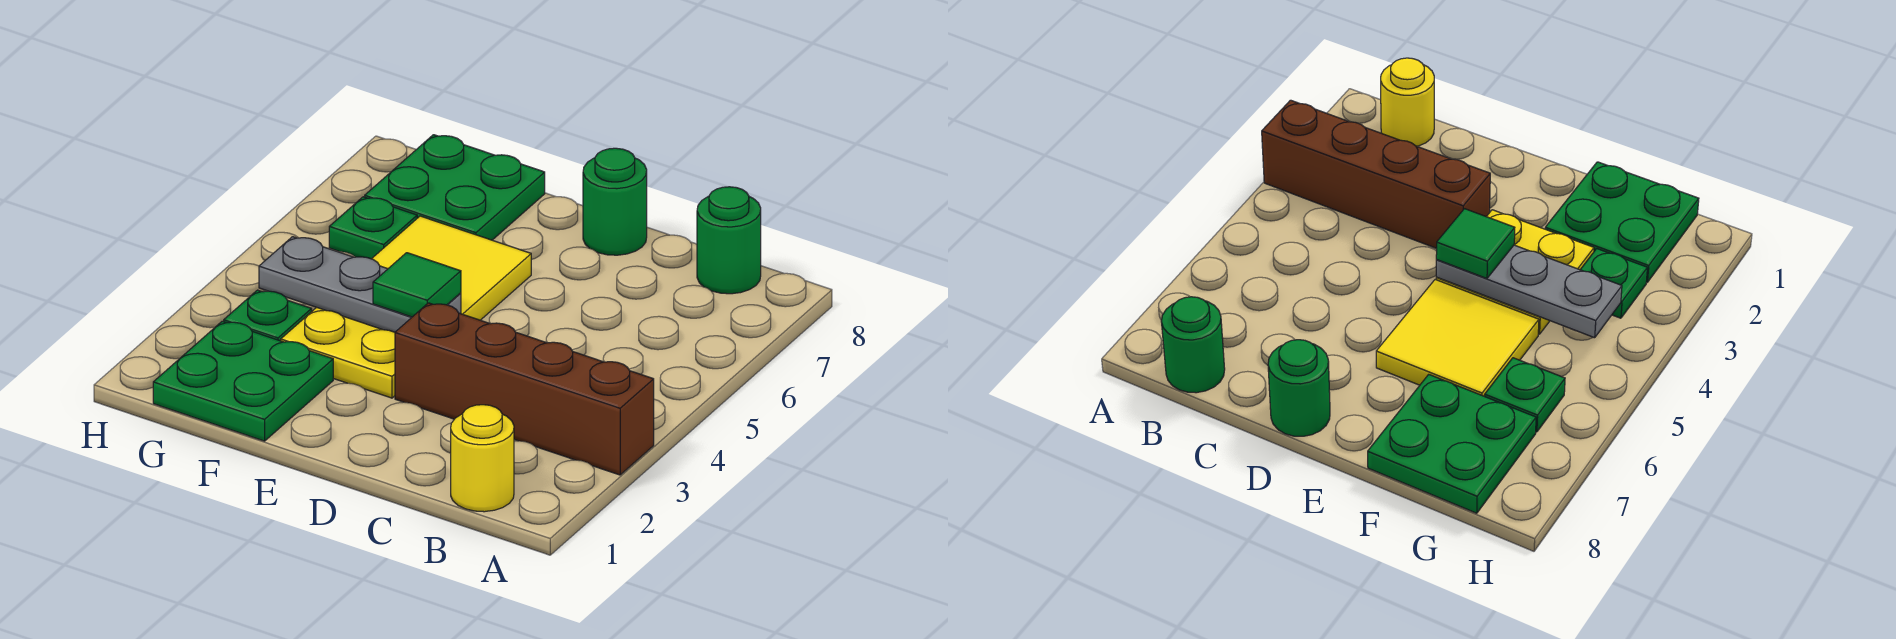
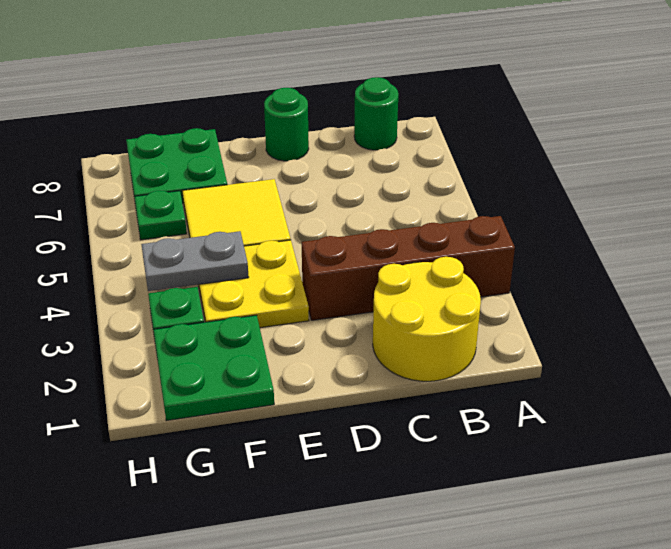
yellow round brick B1 level 1 -> yellow round brick B1:C2 level 1
grey plate E4:G4 level 2 -> grey plate F4:G4 level 2
green tile E4 level 3 -> none

